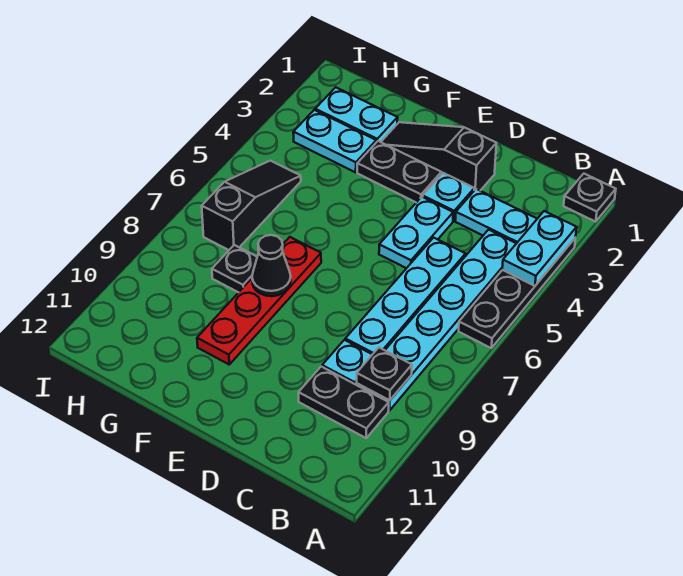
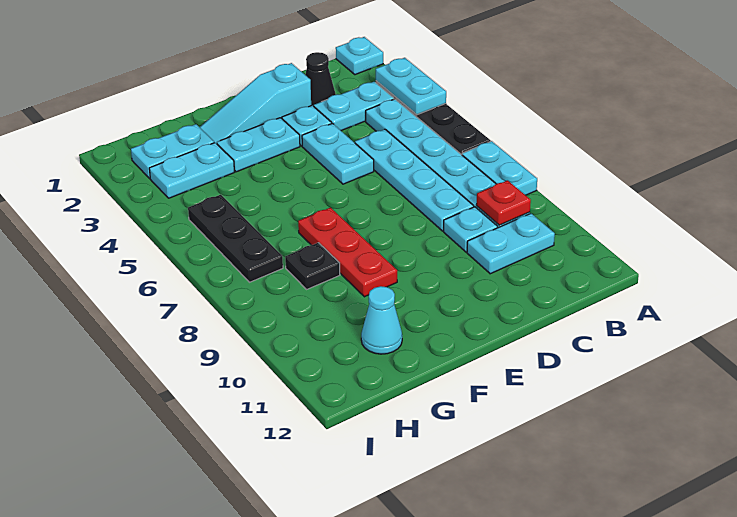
black plate A1 level 1 -> cyan plate A1 level 1
none -> cyan plate A7:A8 level 1
black plate B9 level 2 -> red plate B9 level 2
black plate B10:C10 level 1 -> cyan plate B10:C10 level 1
black slope D2:F2 level 1 top D -> cyan slope D2:F2 level 1 top D
black plate E3:F3 level 1 -> cyan plate E3:F3 level 1
red plate F7:F10 level 1 -> red plate F7:F9 level 1
black cone F8 level 2 -> black cone C2 level 1
none -> cyan cone G11 level 1
black slope H5:H7 level 1 top 7 -> black plate H5:H7 level 1

